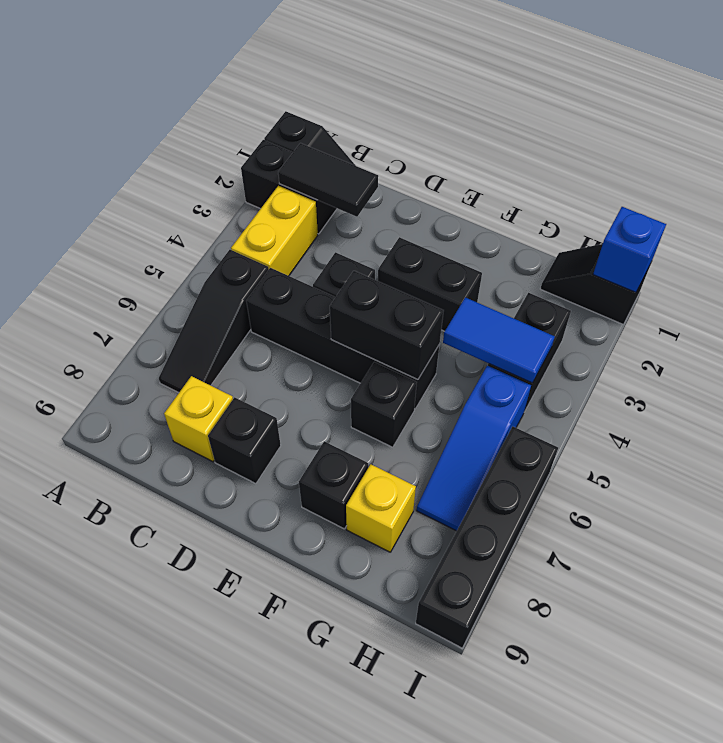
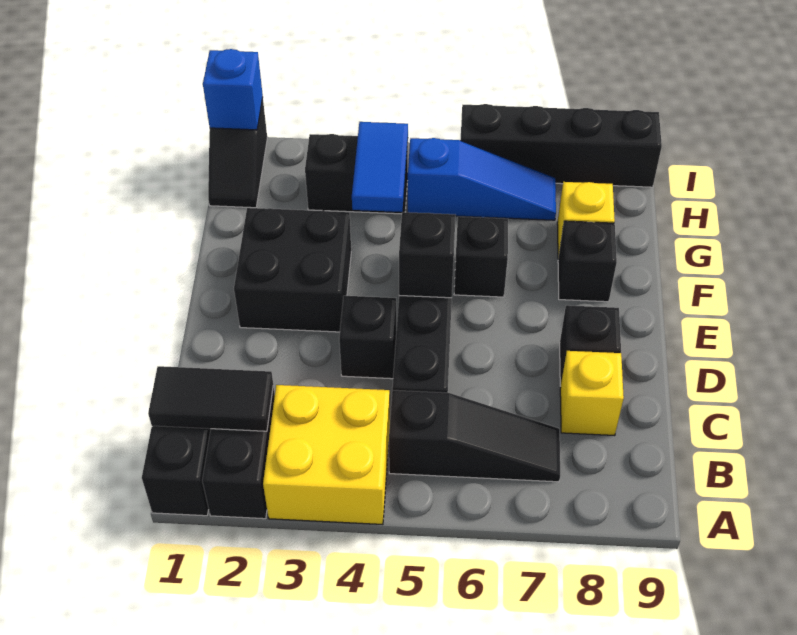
black tile B2:C2 level 2 -> black tile B1:B2 level 2
yellow brick B3:B4 level 1 -> yellow brick A3:B4 level 1
black brick E3:F3 level 1 -> black brick E2:F3 level 1
black brick E5:F5 level 2 -> black brick E5 level 2

